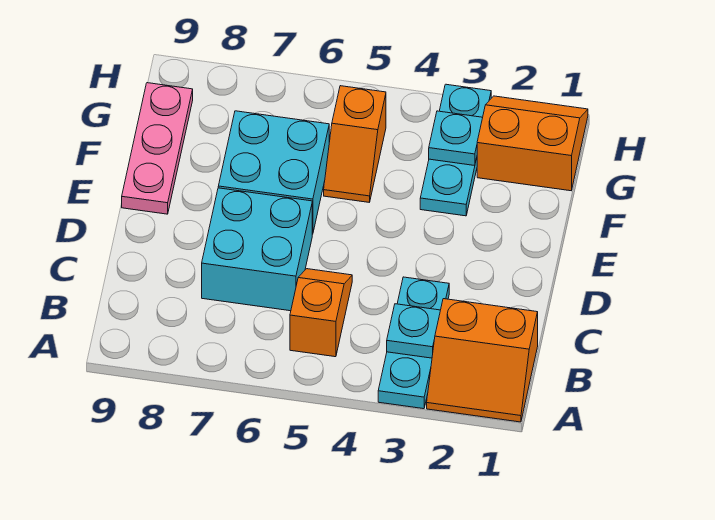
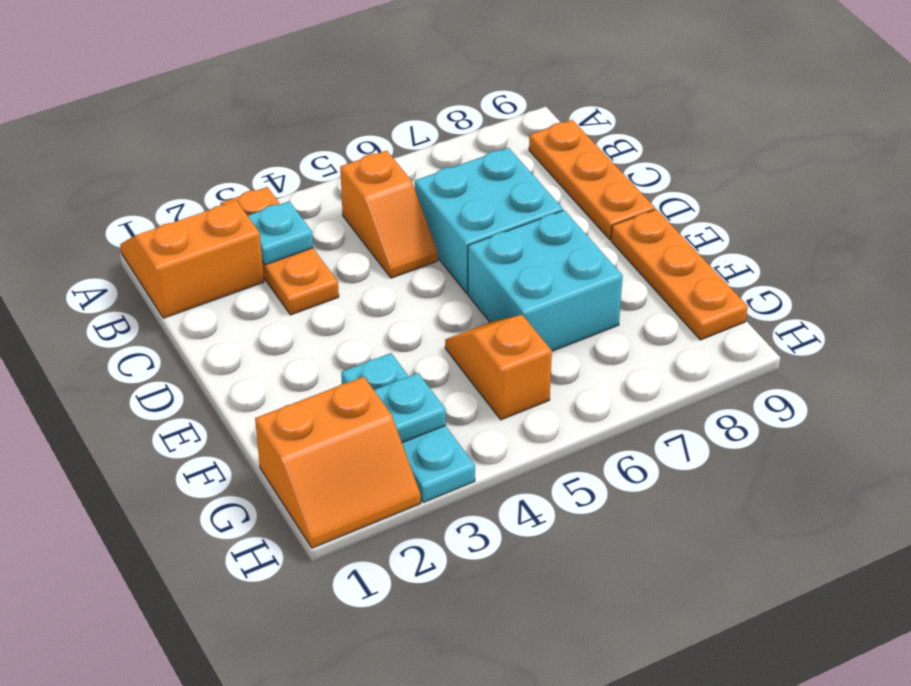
cyan plate A3:C3 level 1 -> orange plate A3:C3 level 1
none -> orange plate B9:D9 level 1
pink plate E9:G9 level 1 -> orange plate E9:G9 level 1

